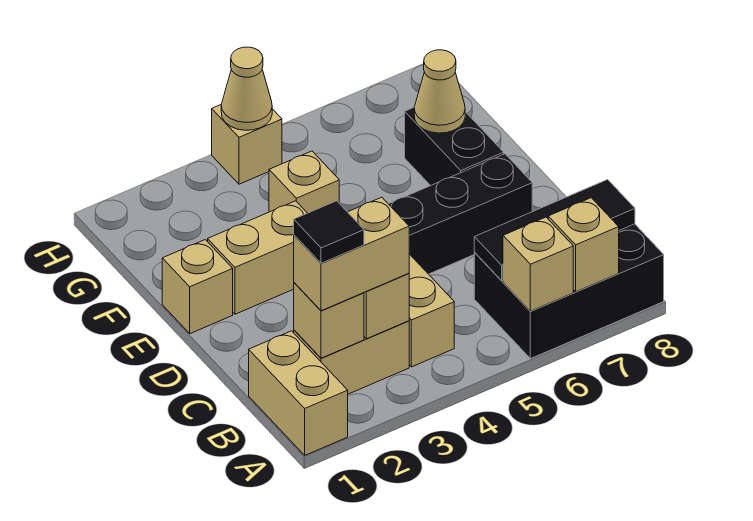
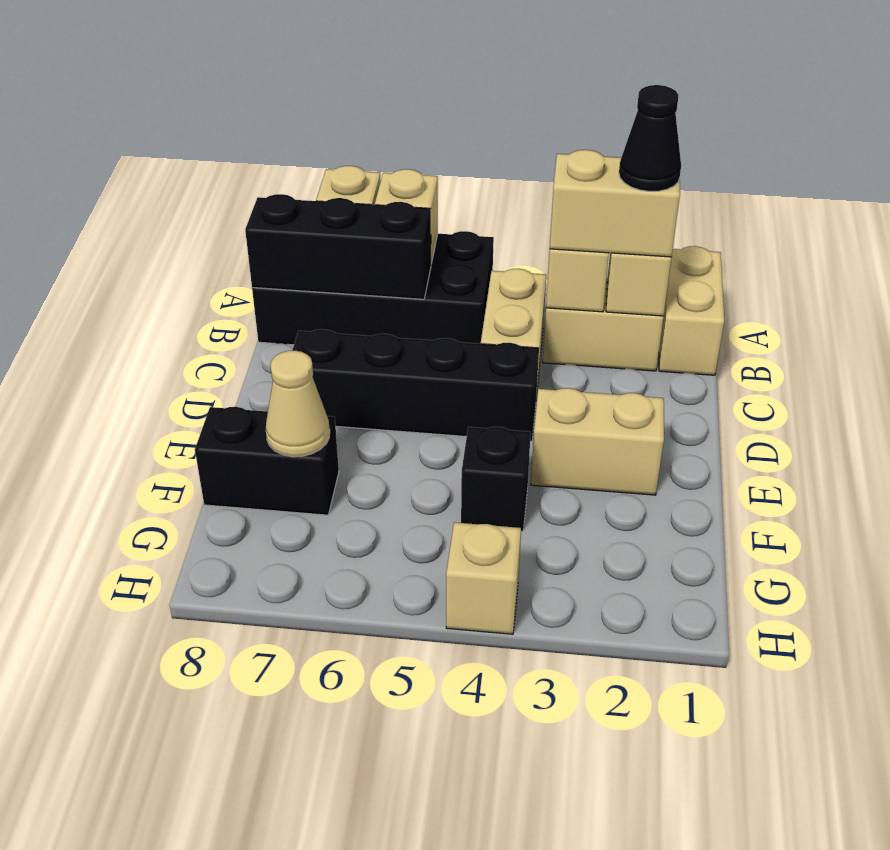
black brick A6:B8 level 1 -> black brick A5:B8 level 1
black tile B2 level 4 -> black cone B2 level 4
black tile B6:B8 level 2 -> black brick B6:B8 level 2
tan brick E1 level 1 -> none
black brick E7:F7 level 1 -> black brick F7:F8 level 1
tan brick F4 level 1 -> black brick F4 level 1
tan cone H4 level 2 -> none

